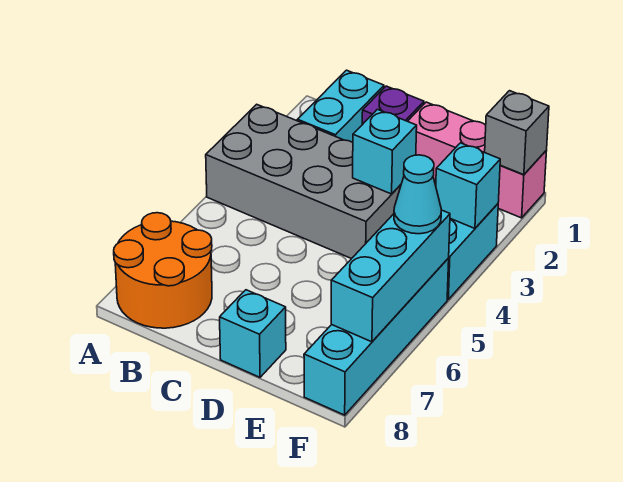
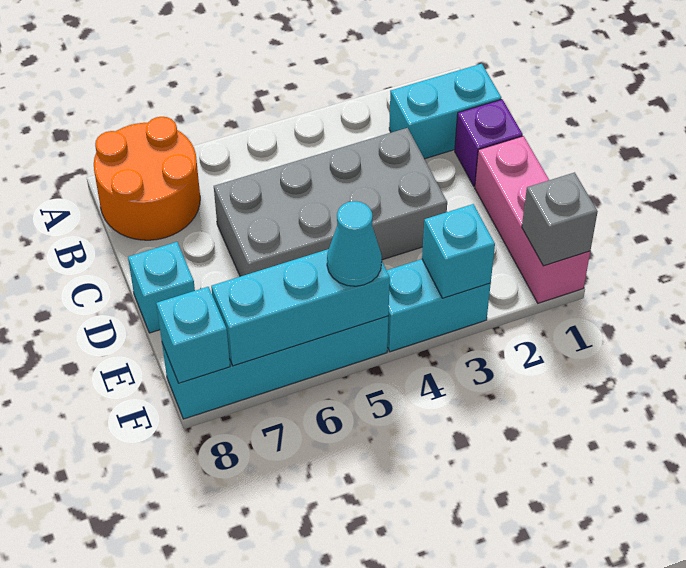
grey brick A3:D4 level 1 -> grey brick C3:D6 level 1
cyan brick D3 level 2 -> cyan brick F8 level 2

